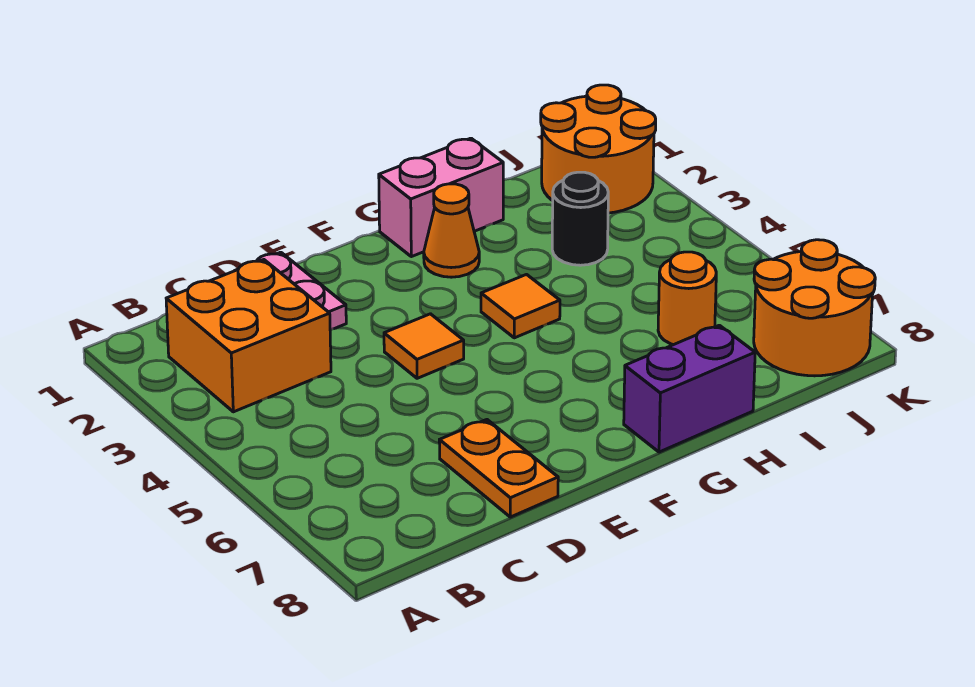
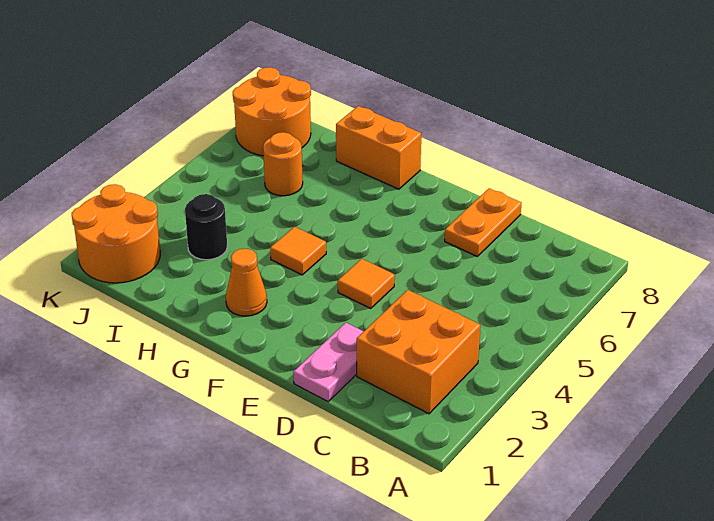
pink brick G1:H1 level 1 -> none
purple brick G8:H8 level 1 -> orange brick G8:H8 level 1

